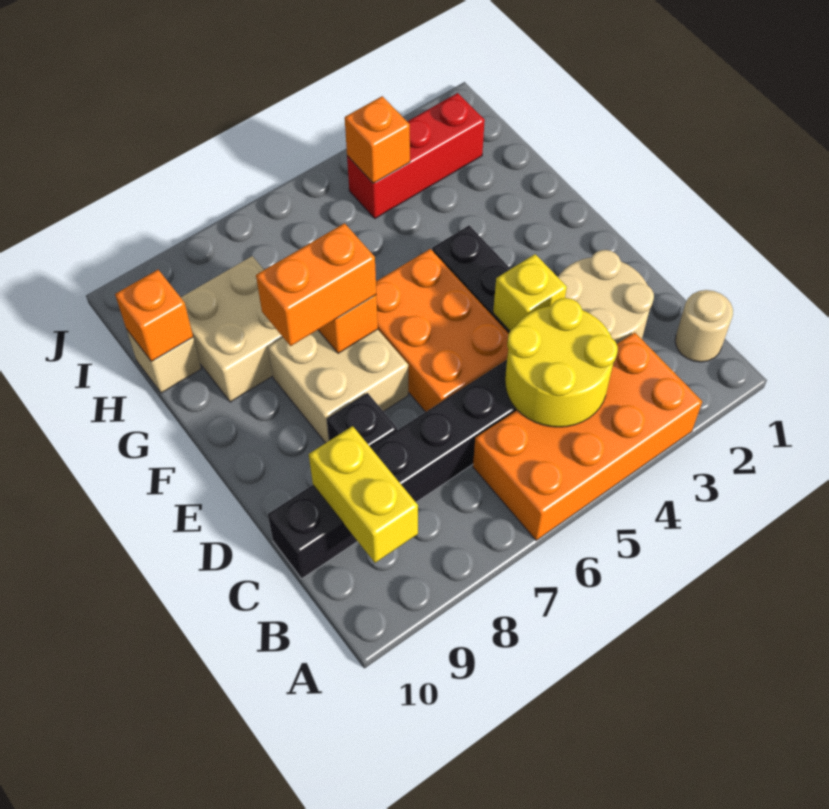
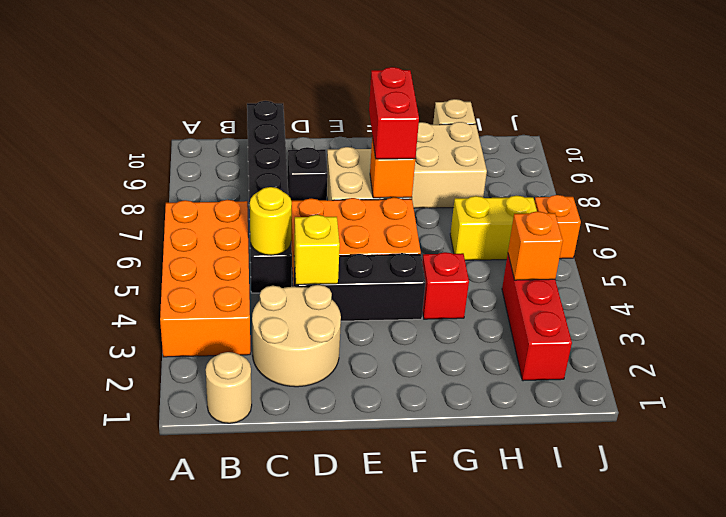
yellow round brick B4:C5 level 2 -> yellow round brick C5 level 2
yellow brick B9:C9 level 2 -> yellow brick H6:I6 level 1
orange brick F7:F8 level 3 -> red brick F7:F8 level 3
none -> red brick G4 level 1
orange brick H10 level 2 -> orange brick J6 level 1

